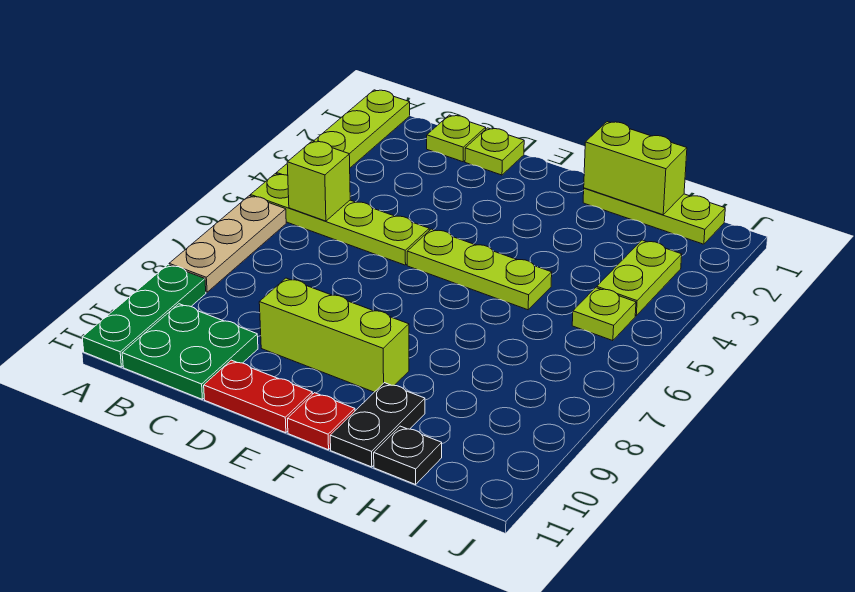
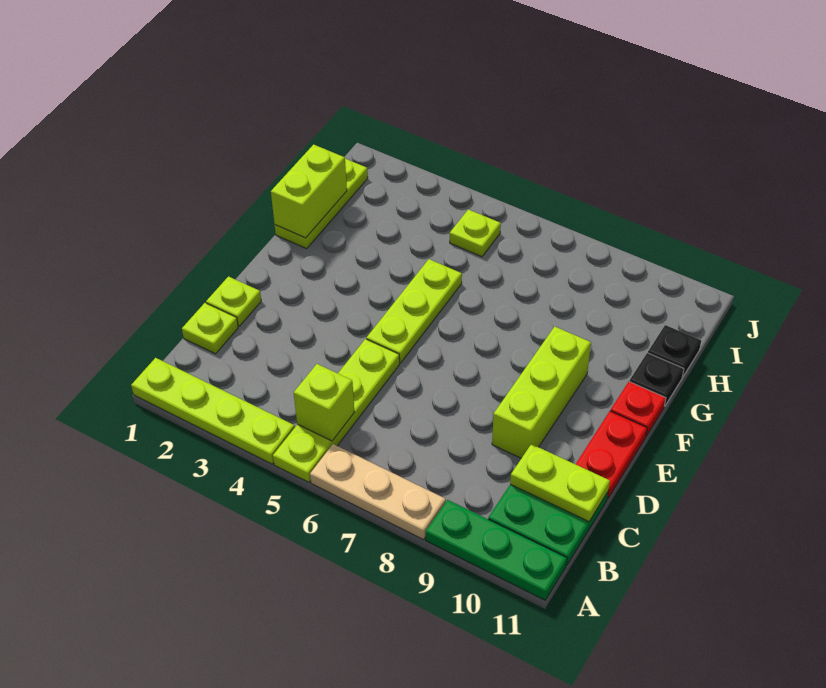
black plate G10:G11 level 1 -> black plate G11 level 1
lime plate I3:I4 level 1 -> lime plate C10:C11 level 2

